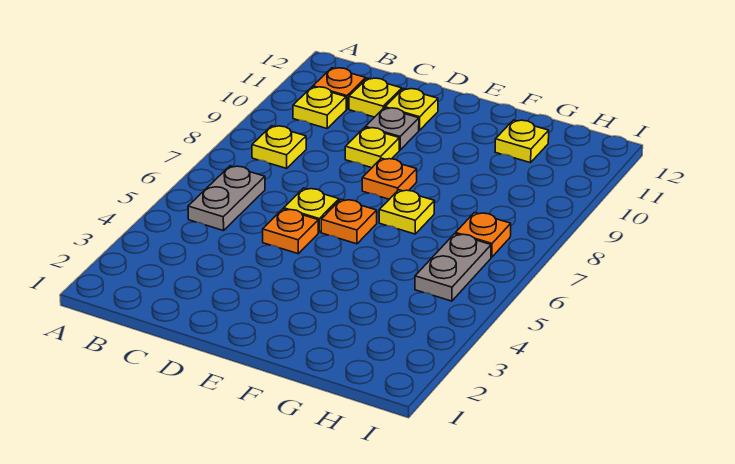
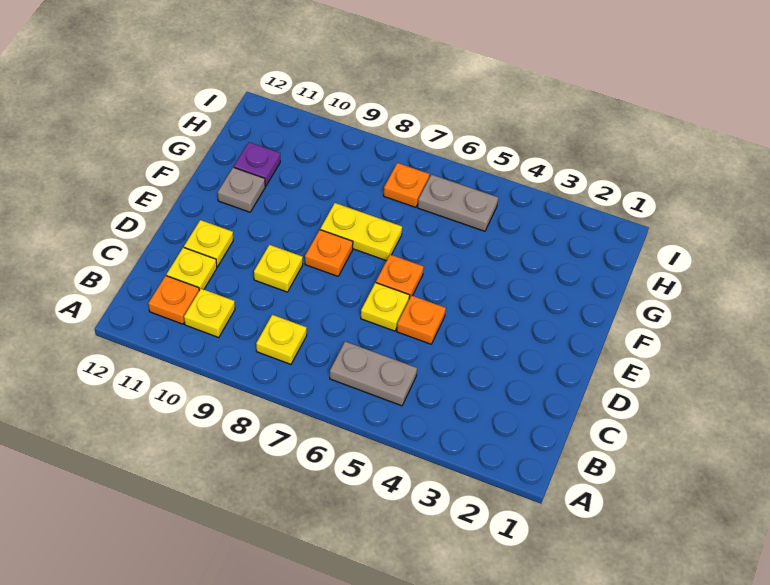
grey plate D10 level 1 -> grey plate F11 level 1
yellow plate F7 level 1 -> yellow plate F7:F8 level 1
yellow plate G11 level 1 -> purple plate G11 level 1

